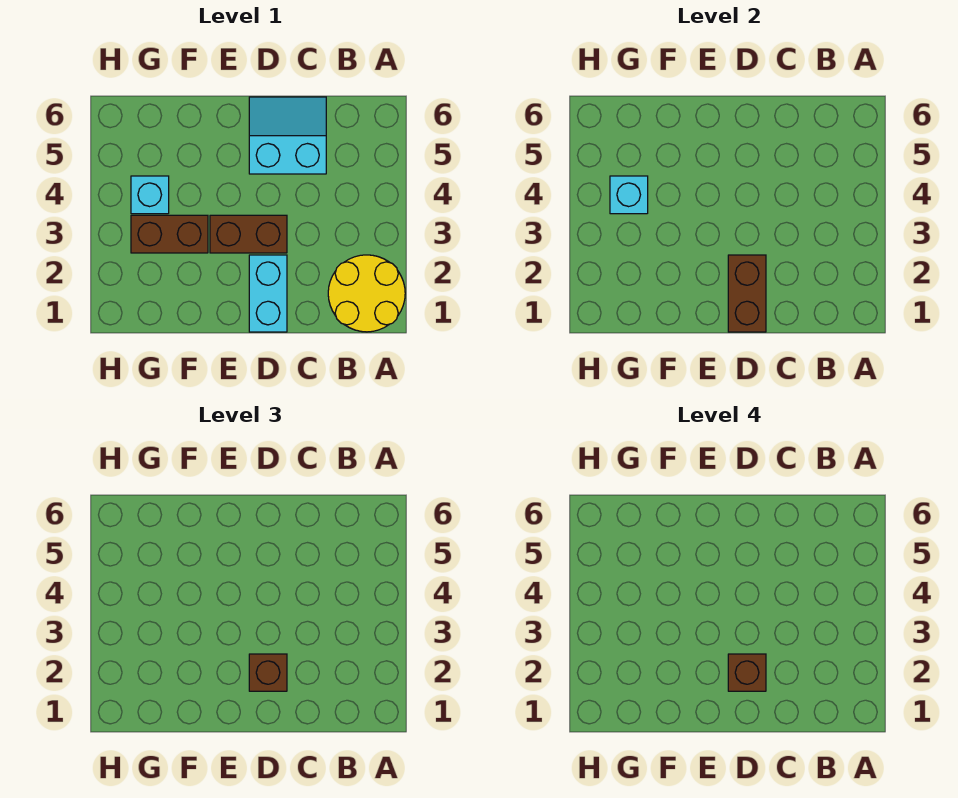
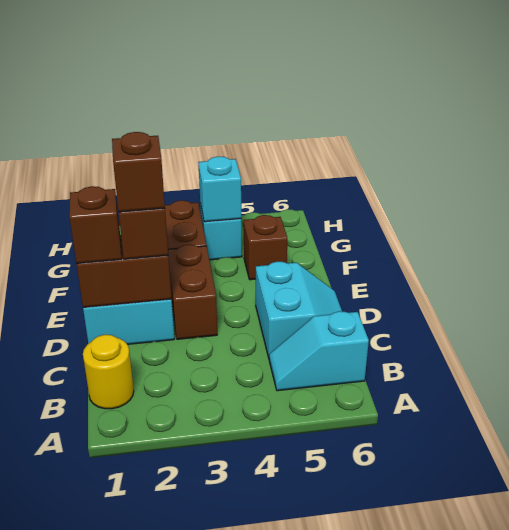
yellow round brick A1:B2 level 1 -> yellow round brick B1 level 1
none -> cyan slope B5:B6 level 1 top 6
none -> brown brick D1 level 3
none -> brown brick F5 level 1

